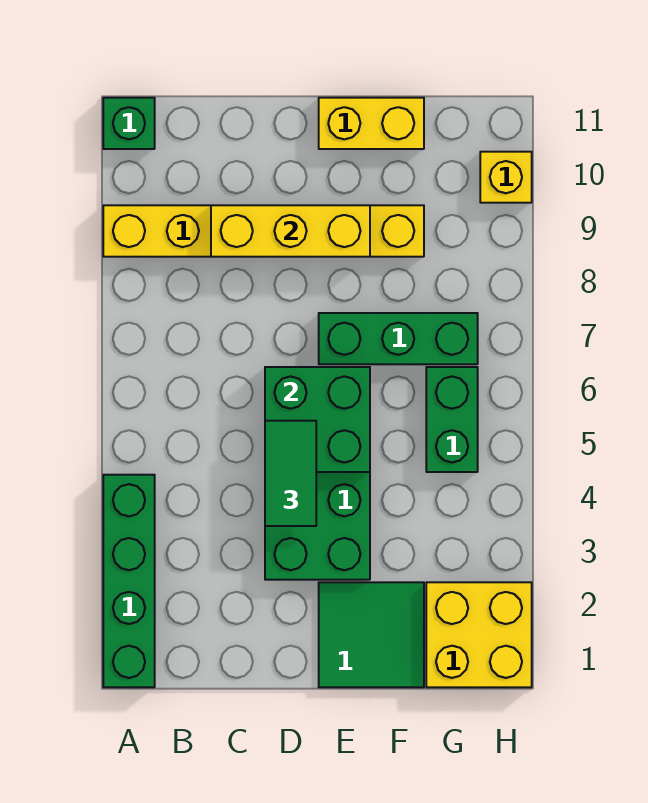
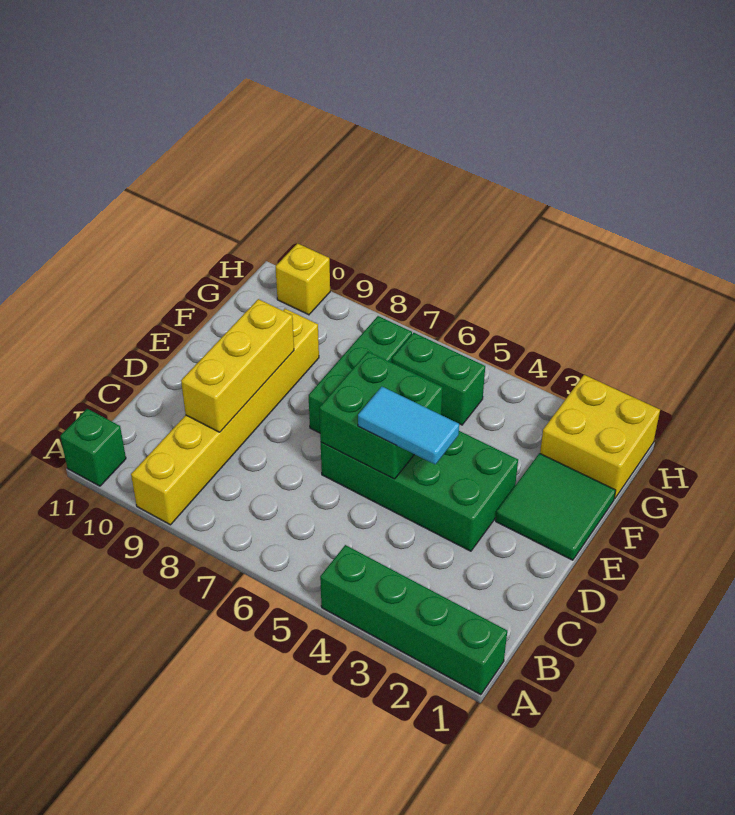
green tile D4:D5 level 3 -> cyan tile D4:D5 level 3
yellow brick E11:F11 level 1 -> none

